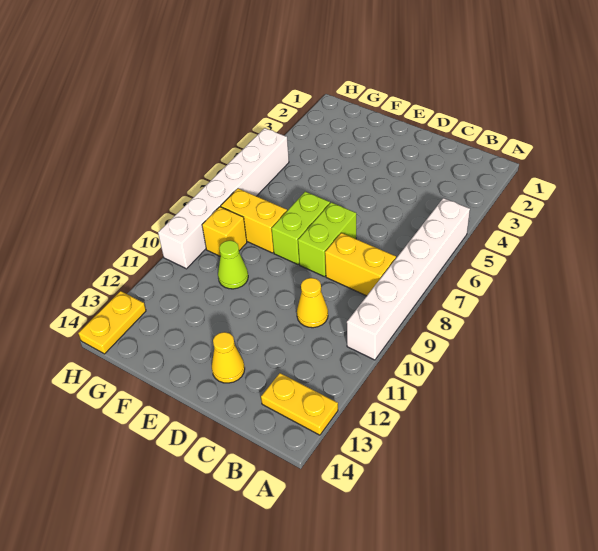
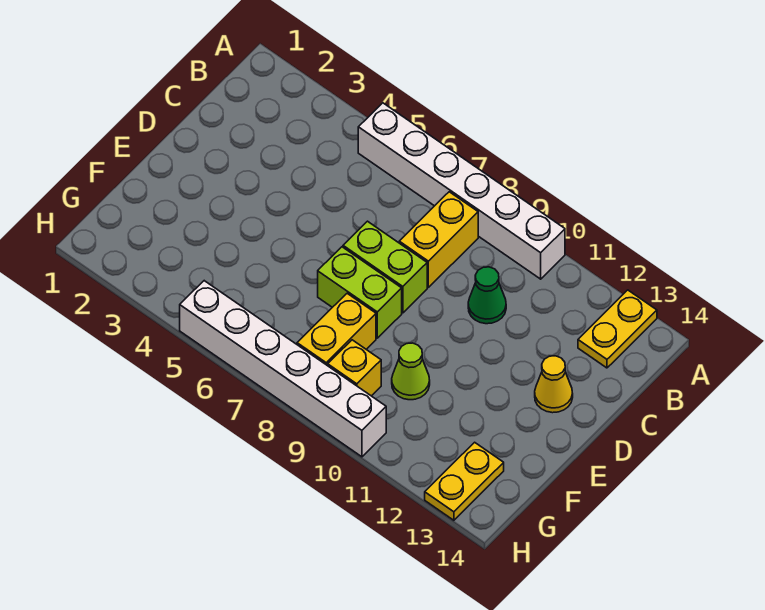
yellow cone C10 level 1 -> green cone C10 level 1
yellow plate H13:H14 level 1 -> yellow plate G13:H13 level 1

